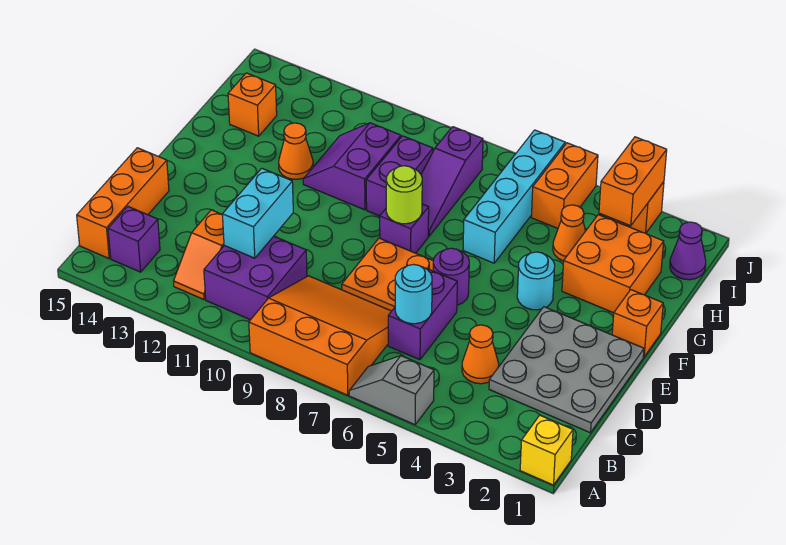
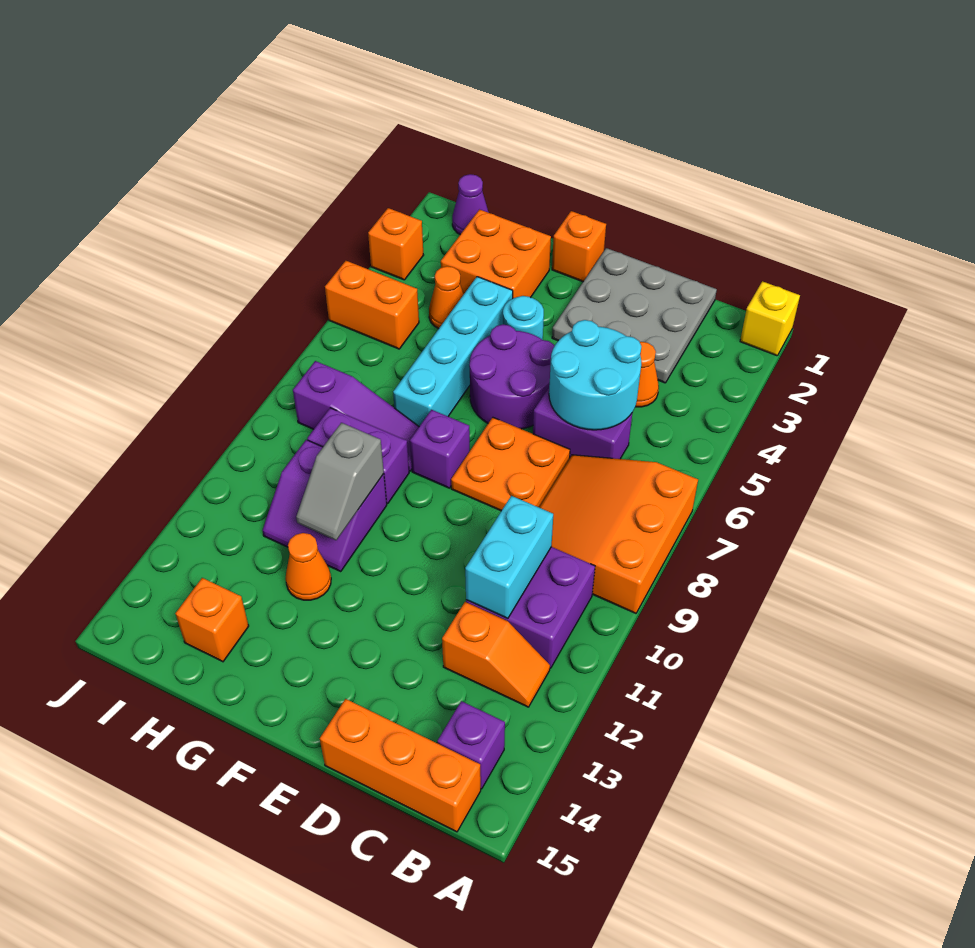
grey slope A5:A6 level 1 top 5 -> grey slope G10:G11 level 2 top 10
cyan round brick C6 level 2 -> cyan round brick C5:D6 level 2
cyan brick C11:D11 level 2 -> cyan brick C10:C11 level 2
purple round brick E6 level 1 -> purple round brick E5:F6 level 1
lime round brick F8 level 2 -> none
cyan brick G6:J6 level 1 -> cyan brick G4:G7 level 1
orange brick I3:J3 level 2 -> none

